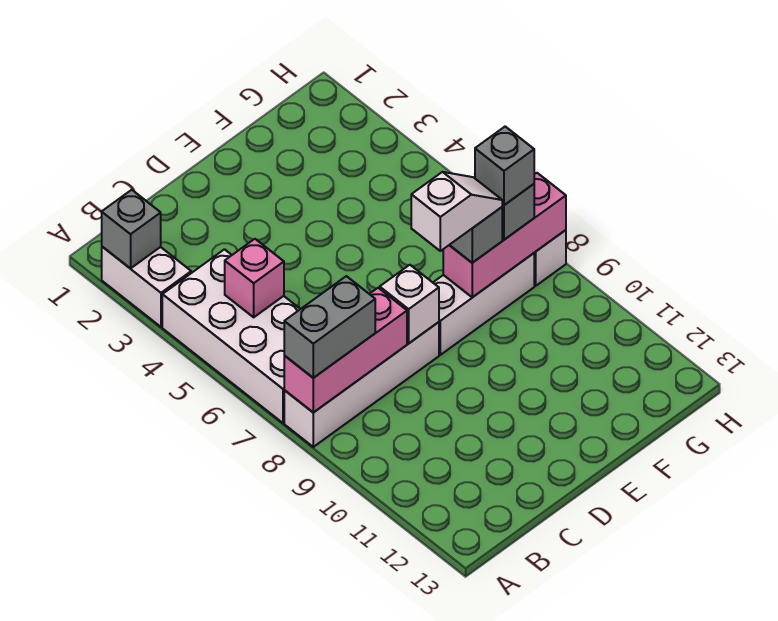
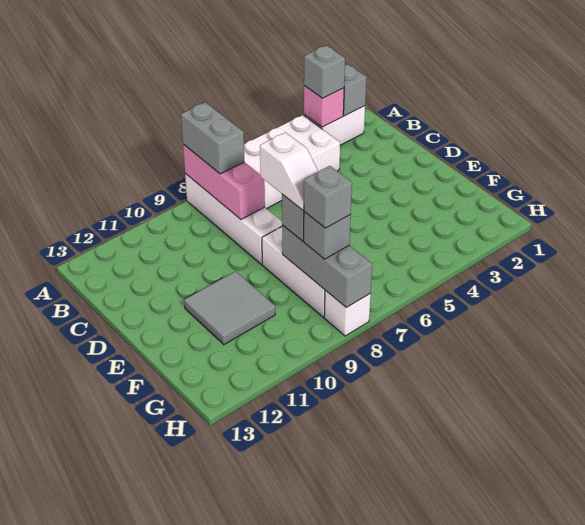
none -> grey brick A3 level 3
pink brick B5 level 2 -> pink brick A3 level 2
white brick D8 level 2 -> none
none -> grey tile E10:F11 level 1
pink brick F8:H8 level 2 -> grey brick F8:H8 level 2

